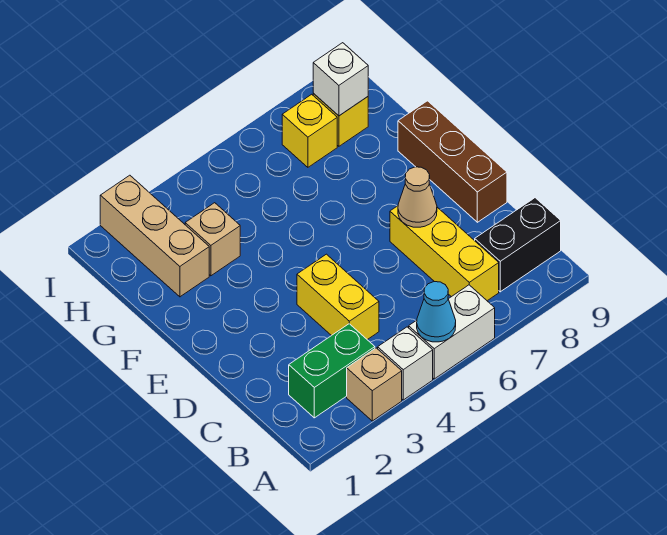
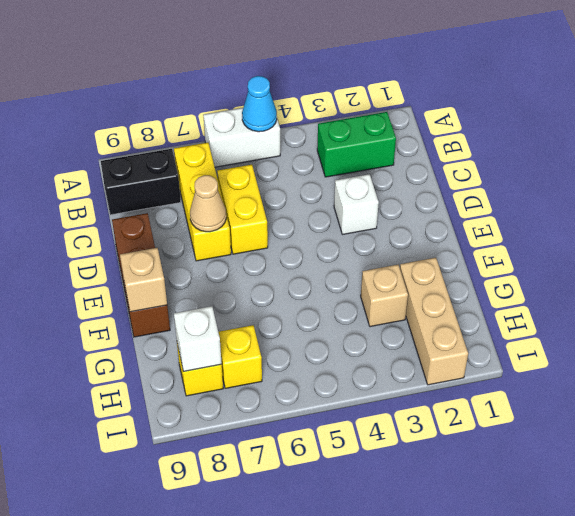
tan brick A3 level 1 -> tan brick F9 level 2
white brick A4 level 1 -> white brick D3 level 1
yellow brick C4:D4 level 1 -> yellow brick C6:D6 level 1

